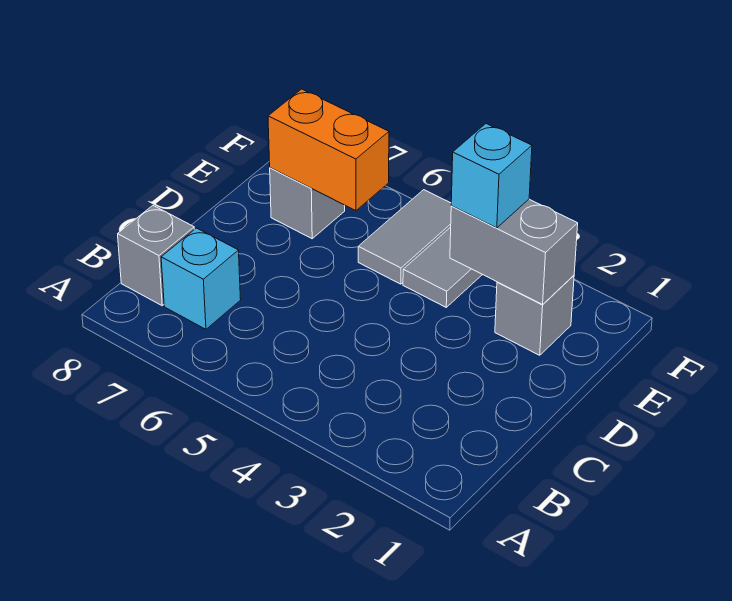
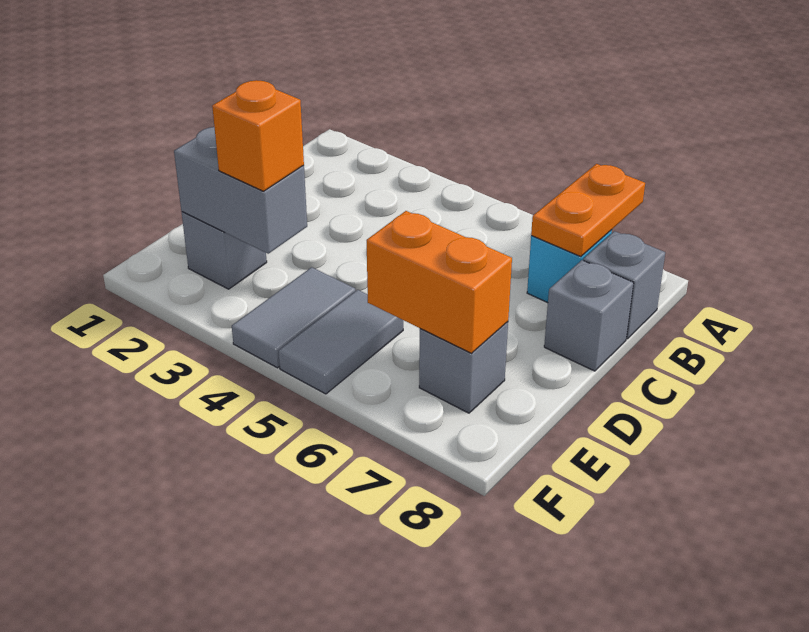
none -> orange plate A7:B7 level 2
none -> grey brick C8 level 1
cyan brick E3 level 3 -> orange brick E3 level 3

